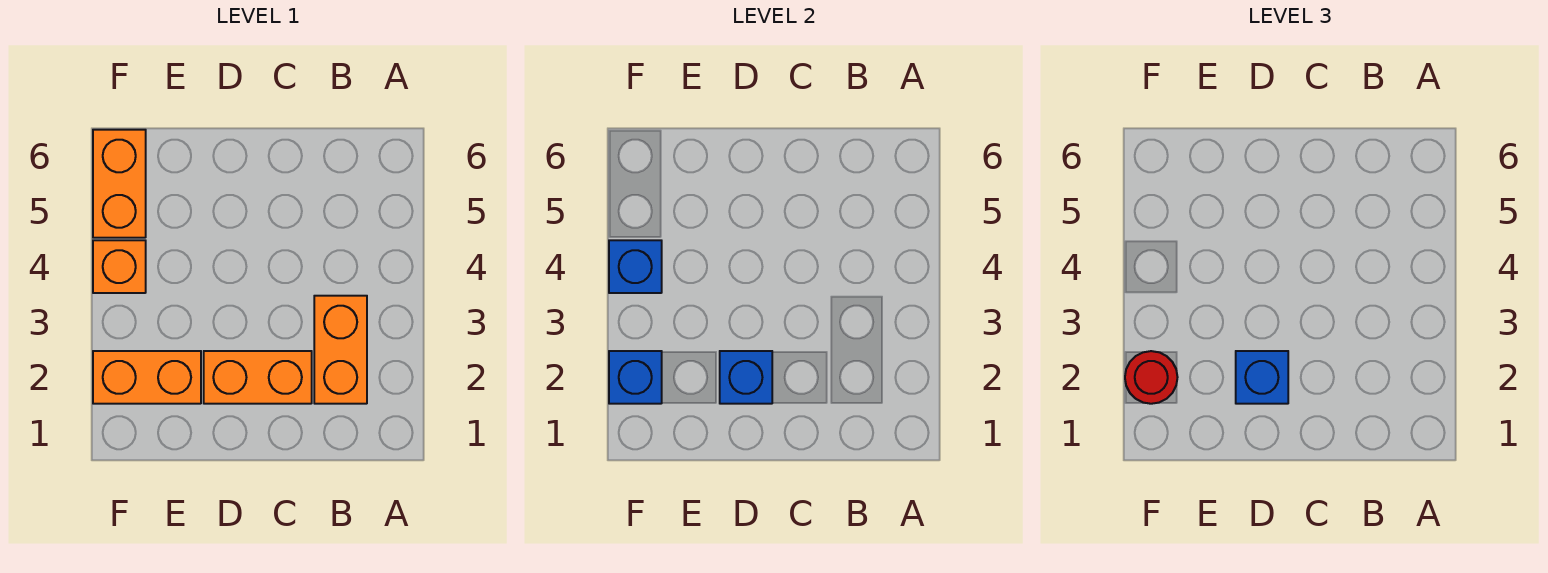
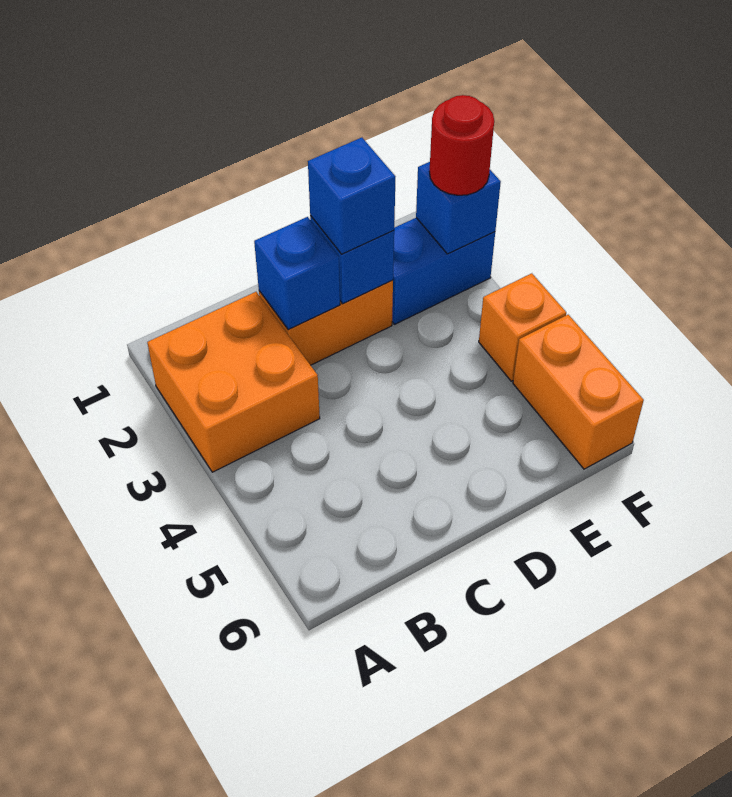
orange brick B2:B3 level 1 -> orange brick A2:B3 level 1
orange brick E2:F2 level 1 -> blue brick E2:F2 level 1
blue brick F4 level 2 -> blue brick C2 level 2

